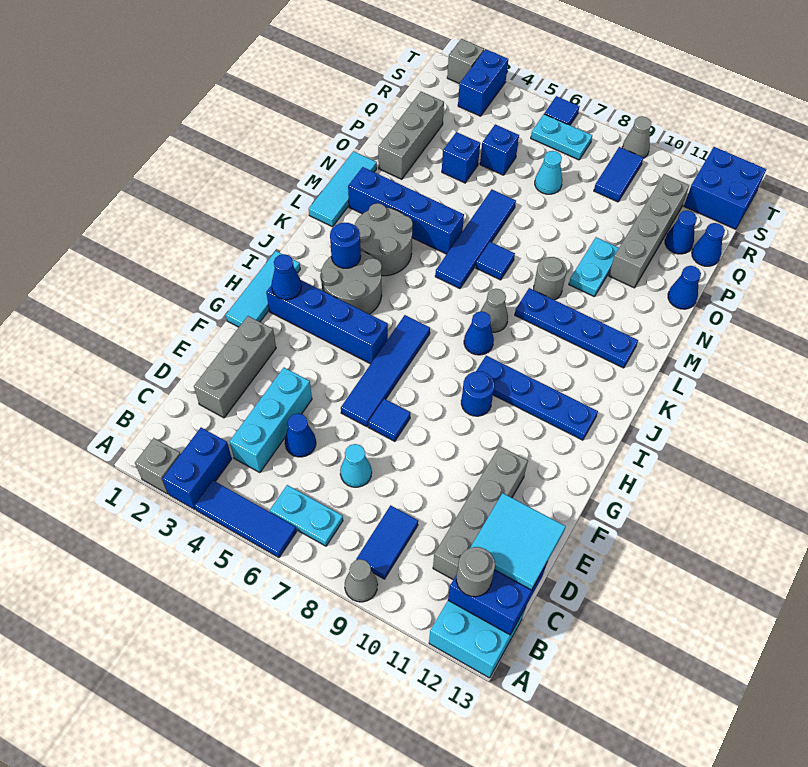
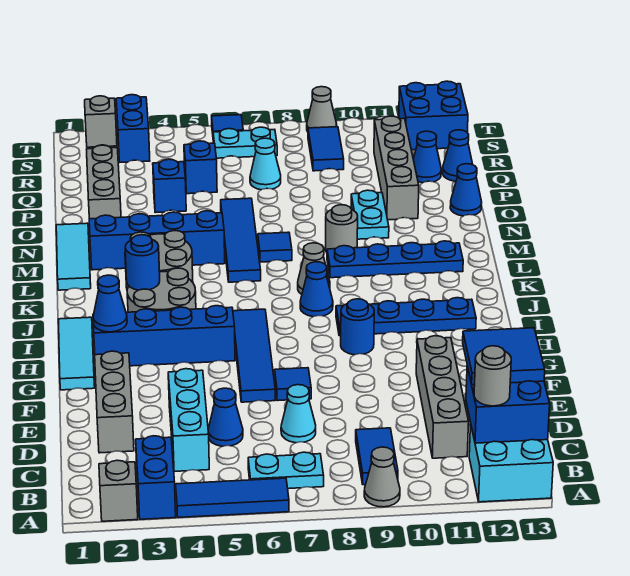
cyan tile C12:D13 level 3 -> blue tile C12:D13 level 3

